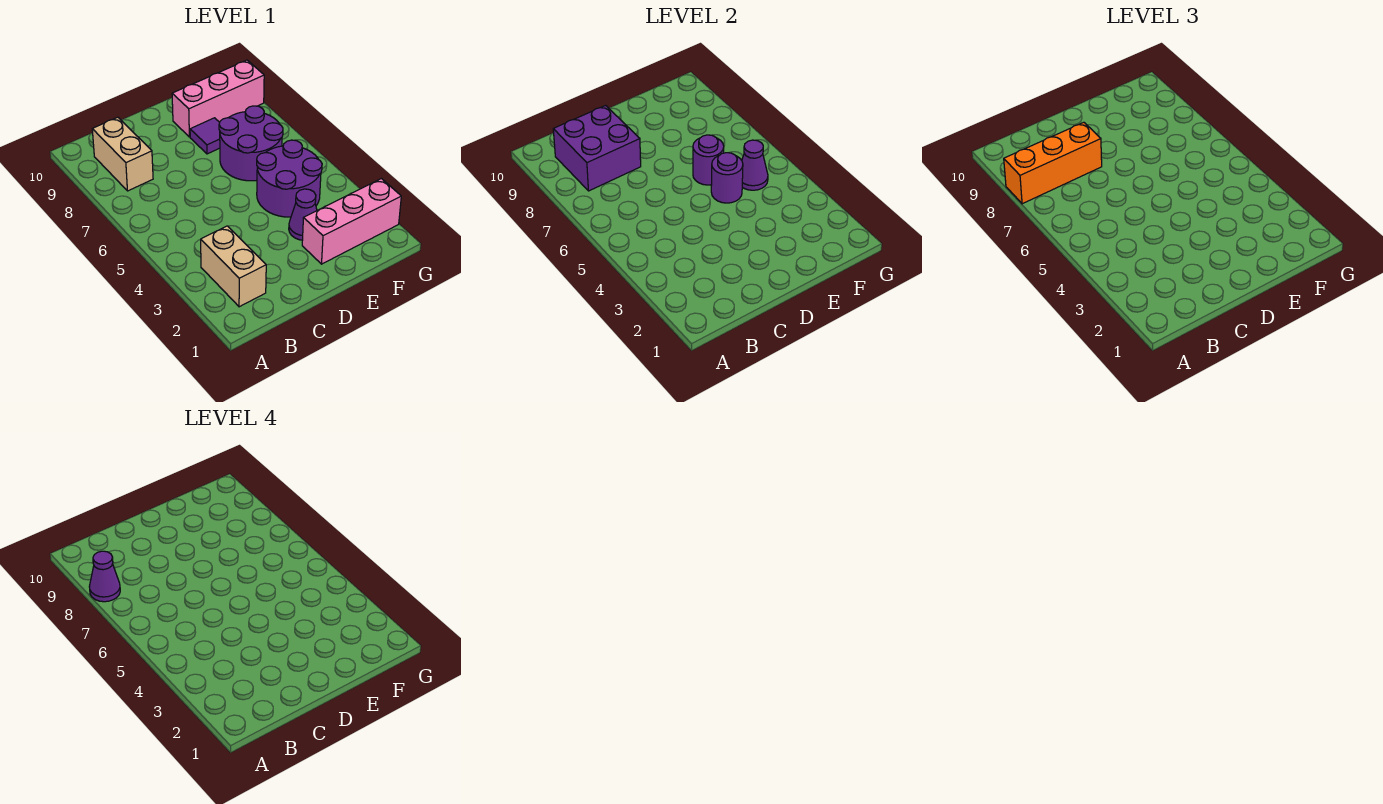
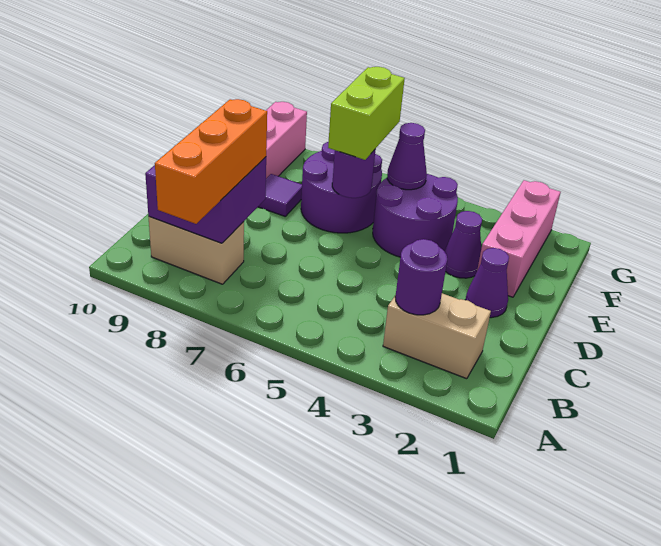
purple cone A8 level 4 -> purple cone D2 level 1
purple round brick E5 level 2 -> purple round brick B3 level 2
none -> lime brick E6:F6 level 3

